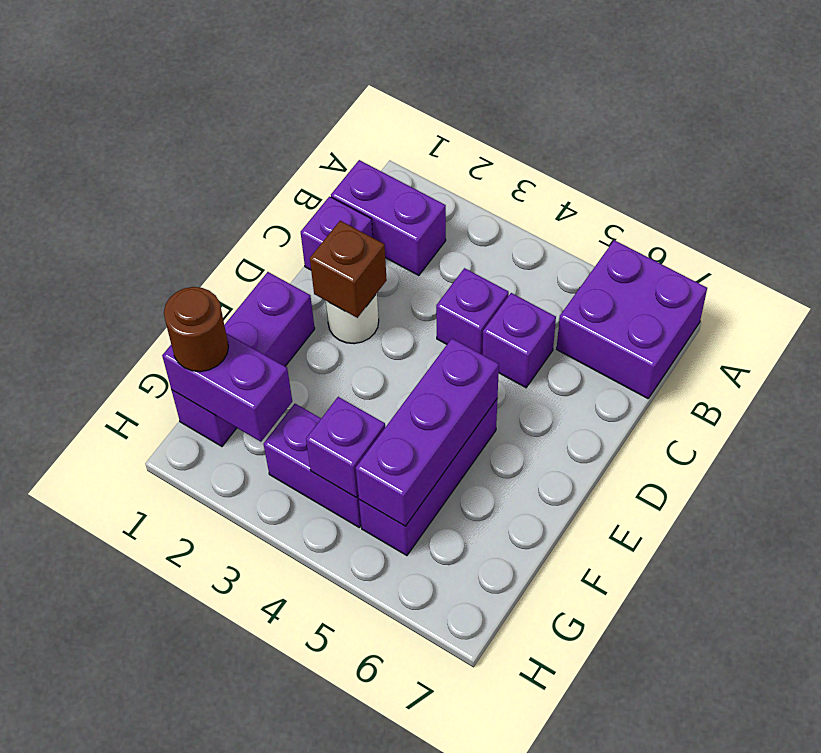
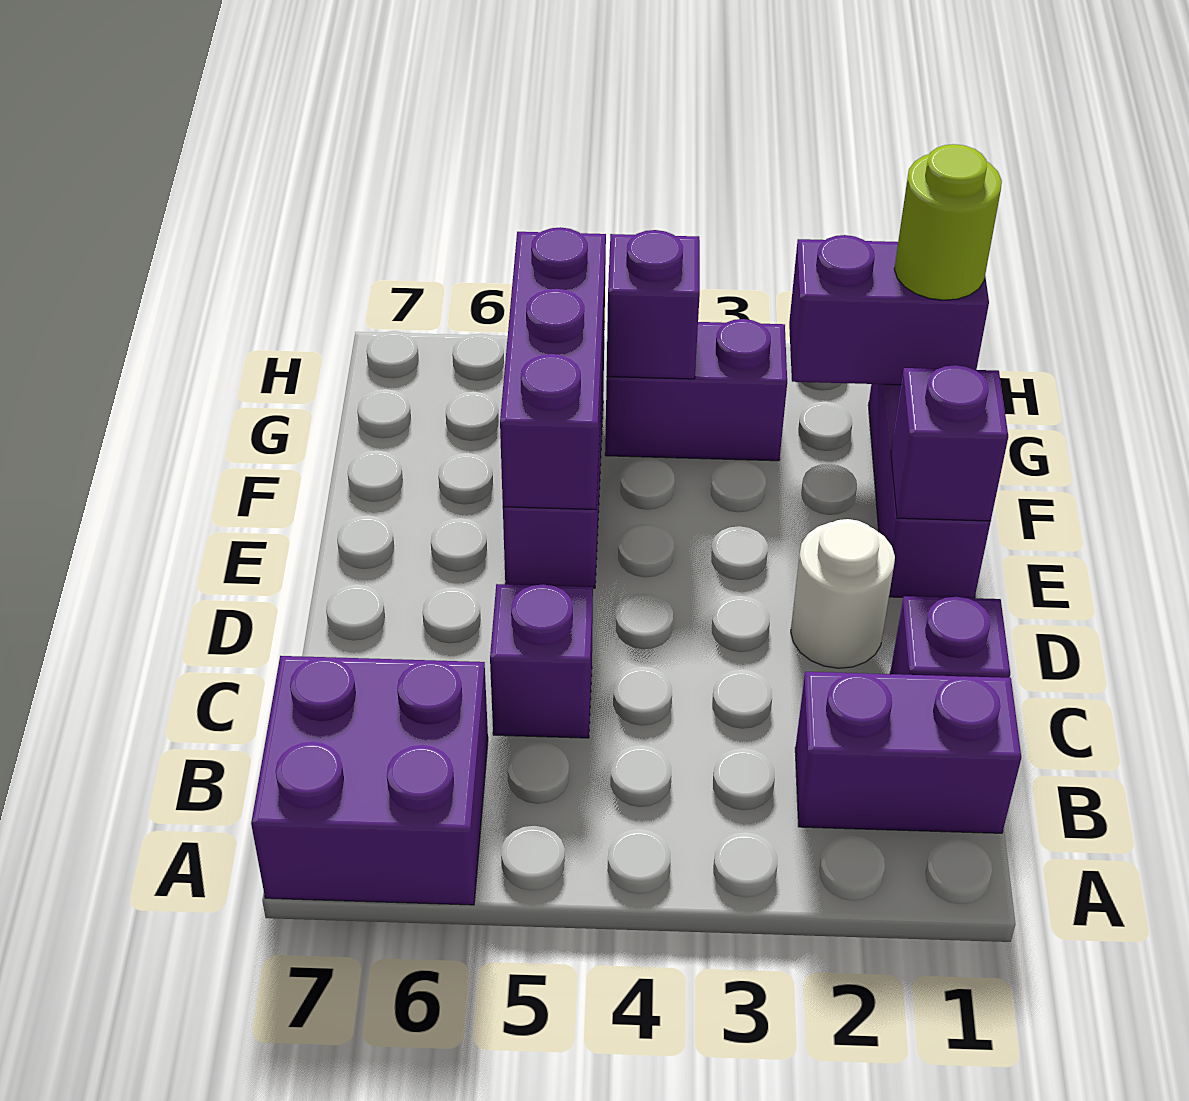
purple brick C4 level 1 -> purple brick E1 level 2
brown brick D2 level 2 -> none
brown round brick G1 level 3 -> lime round brick G1 level 3

